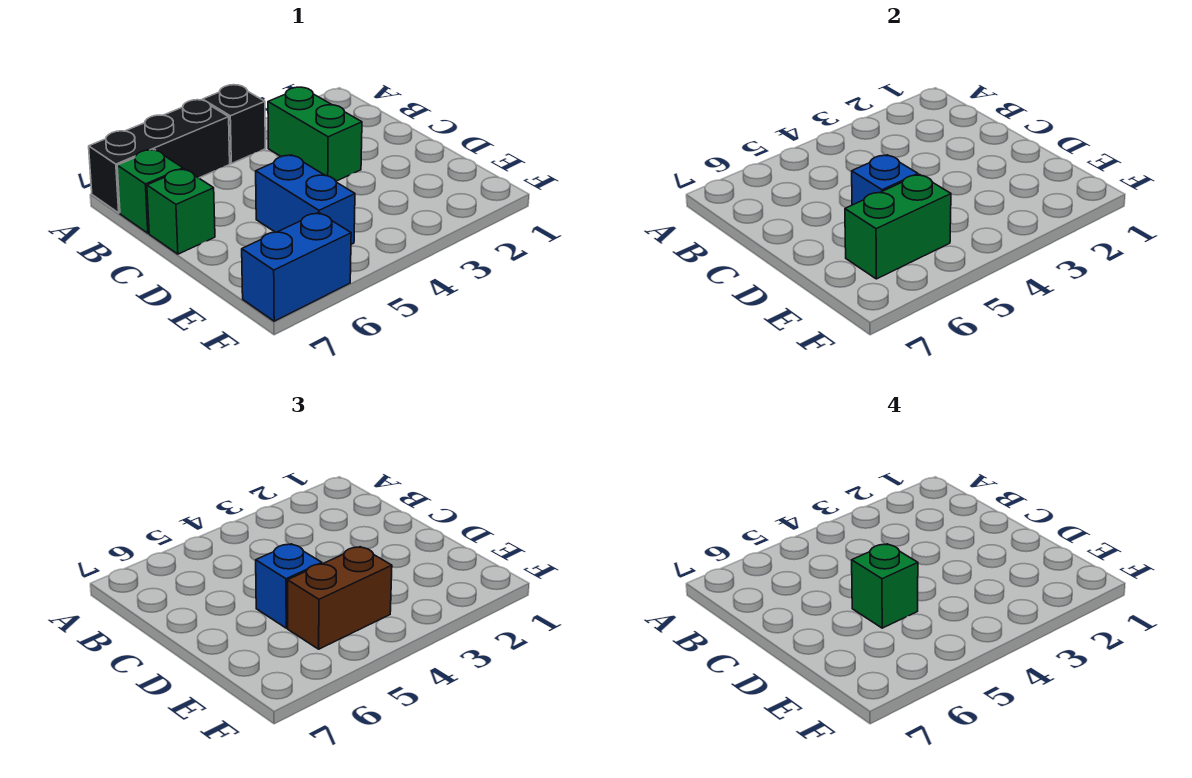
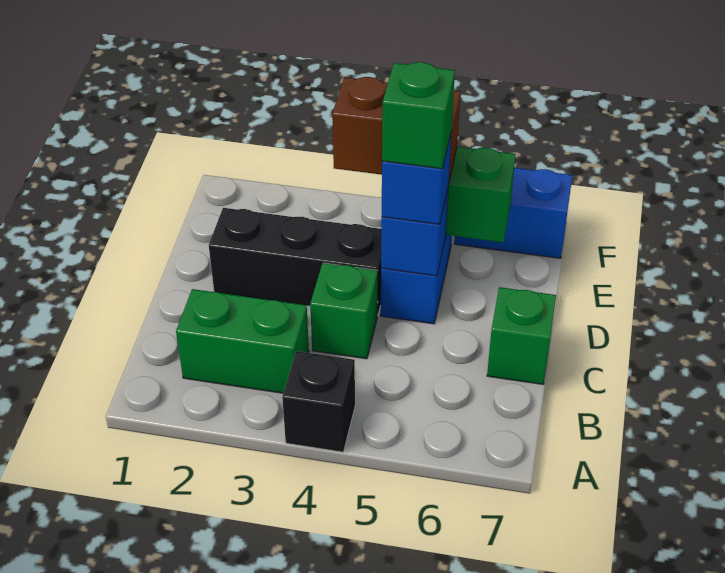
black brick A5:A7 level 1 -> black brick D2:D4 level 1
green brick B3:C3 level 1 -> green brick B2:B3 level 1
green brick B7 level 1 -> green brick C4 level 1

